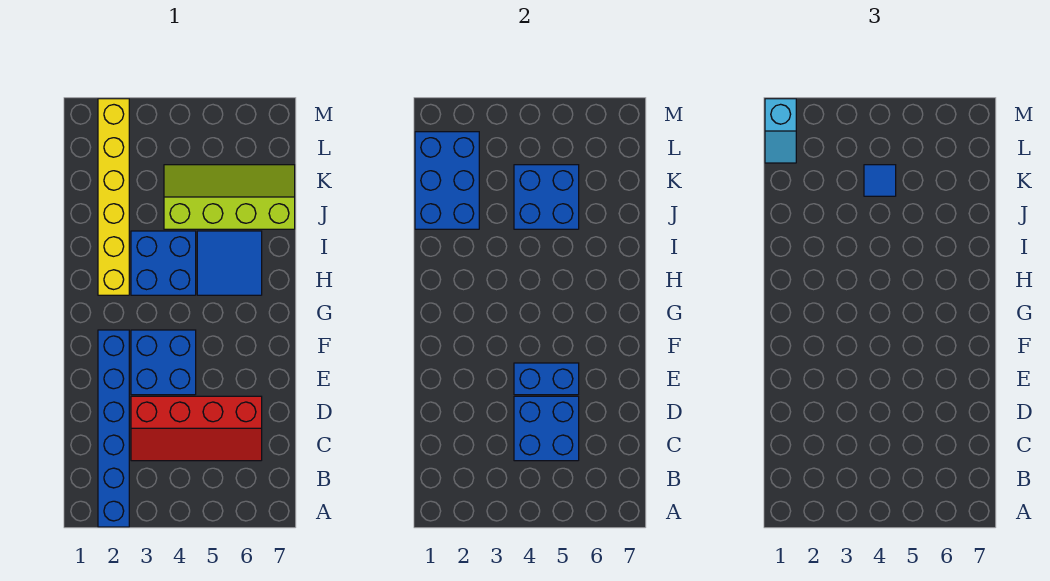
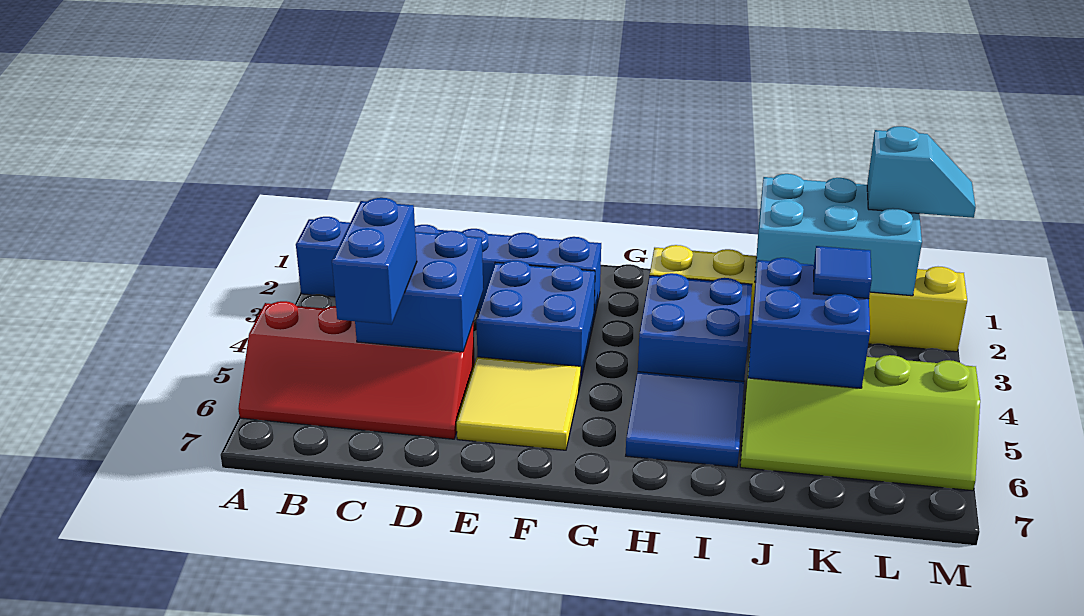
red slope C3:D6 level 1 top D -> red slope A5:D6 level 1 top 5
blue brick E4:E5 level 2 -> blue brick C5:C6 level 3
none -> yellow tile E5:F6 level 1
blue brick J1:L2 level 2 -> cyan brick J1:L2 level 2
lime slope J4:K7 level 1 top J -> lime slope J5:M6 level 1 top 5
cyan slope L1:M1 level 3 top M -> cyan slope L1:M1 level 3 top L

